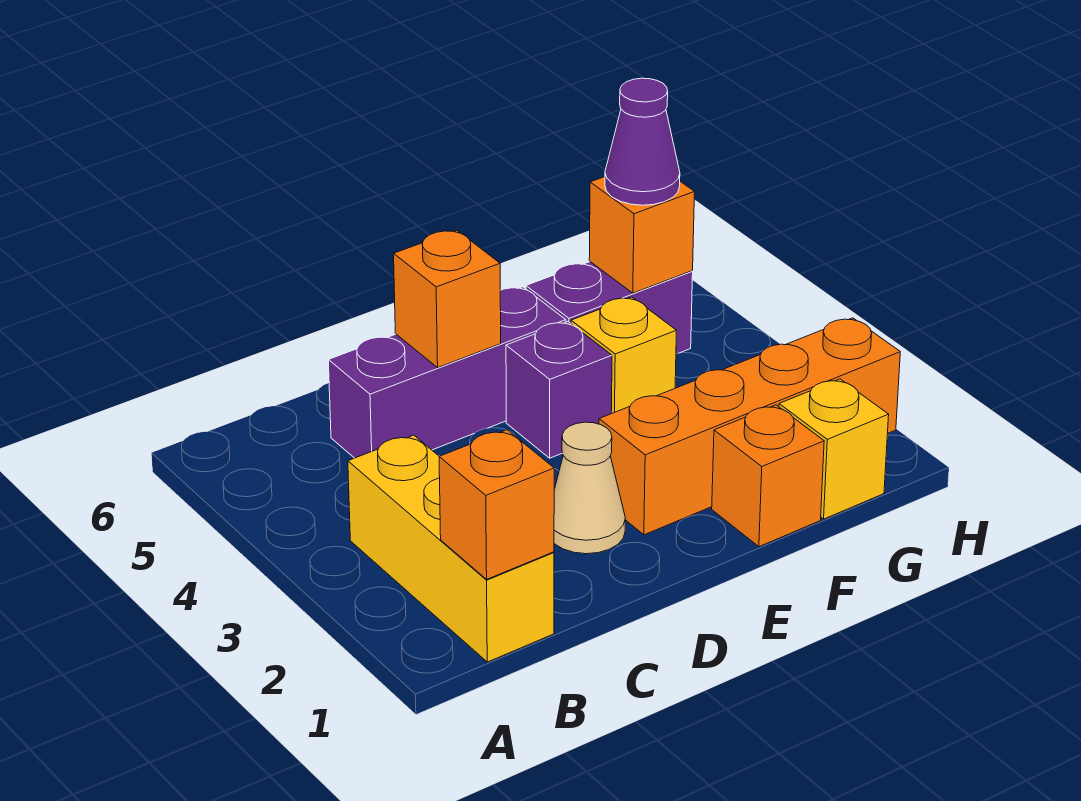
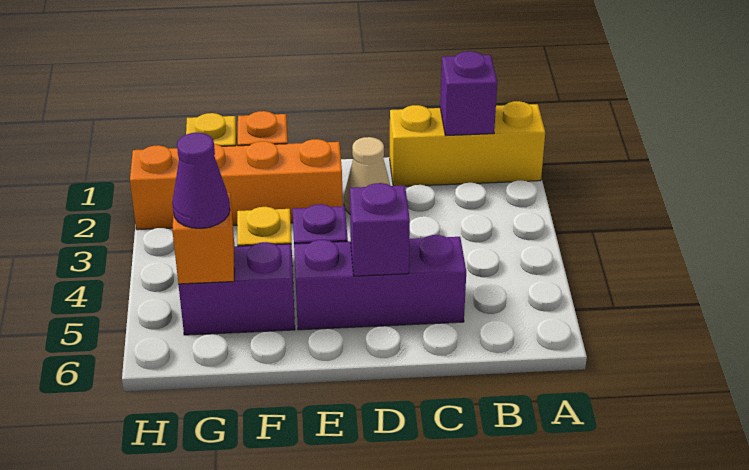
yellow brick B1:B3 level 1 -> yellow brick A1:C1 level 1
orange brick B1 level 2 -> purple brick B1 level 2
orange brick D5 level 2 -> purple brick D5 level 2

